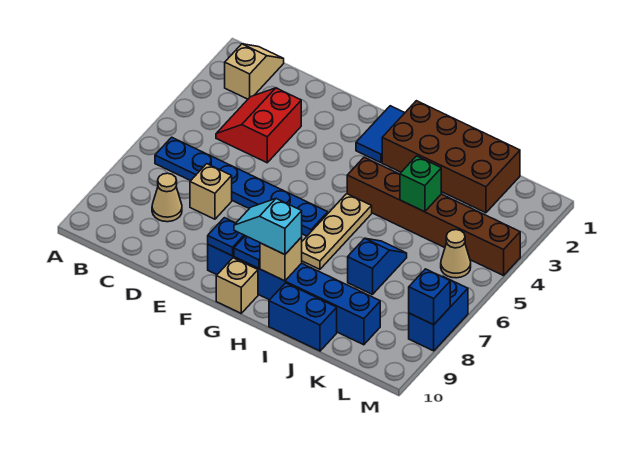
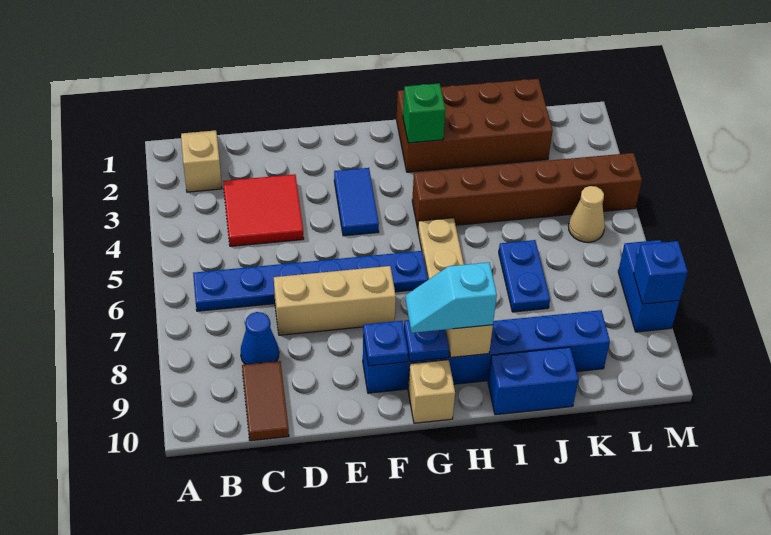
red slope C3:D4 level 1 top D -> red tile C3:D4 level 1
tan cone C8 level 1 -> blue cone C8 level 1
none -> brown tile C9:C10 level 1
tan brick D7 level 1 -> tan brick D7:F7 level 1
blue tile G1:G2 level 1 -> blue tile F3:F4 level 1
green brick J4 level 2 -> green brick H2 level 2
blue slope J6:J7 level 1 top 7 -> blue plate J6:J7 level 1

